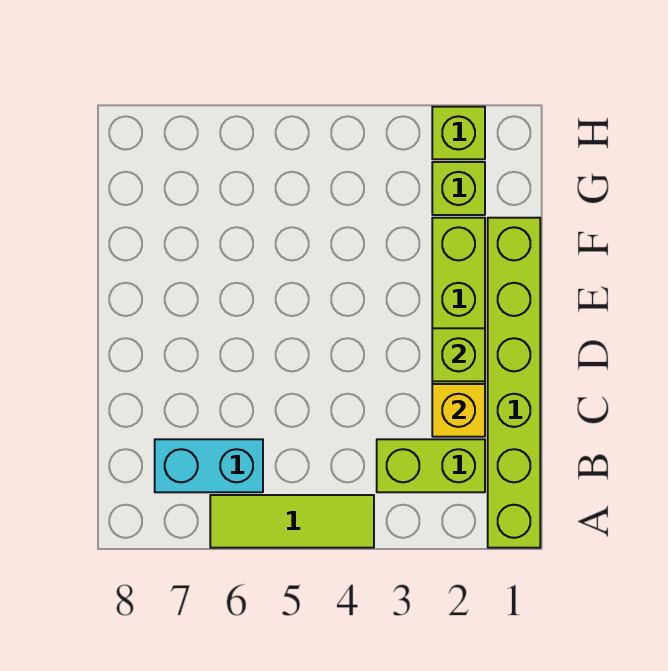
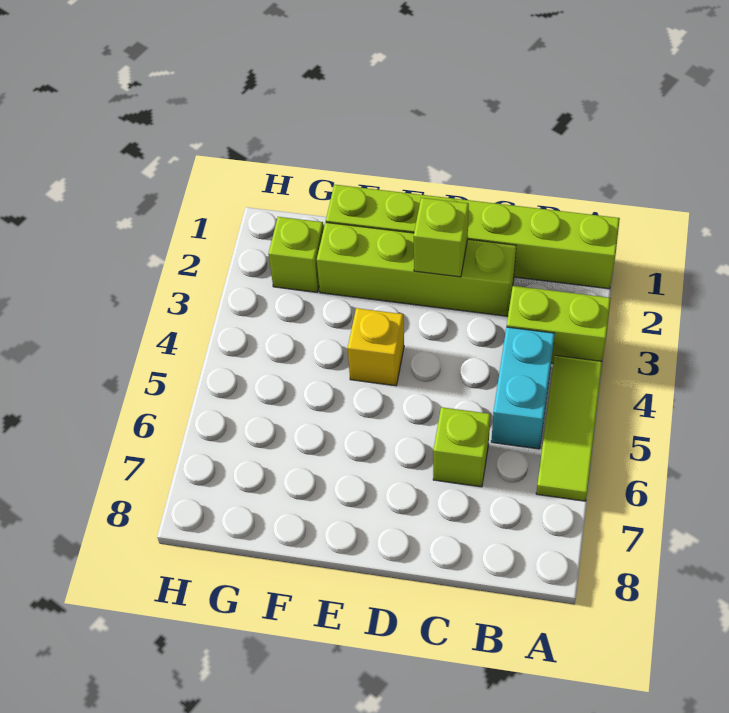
lime brick B2:B3 level 1 -> lime brick A3:B3 level 1
cyan brick B6:B7 level 1 -> cyan brick B4:B5 level 1
yellow brick C2 level 2 -> yellow brick E4 level 1
lime brick H2 level 1 -> lime brick C6 level 1

